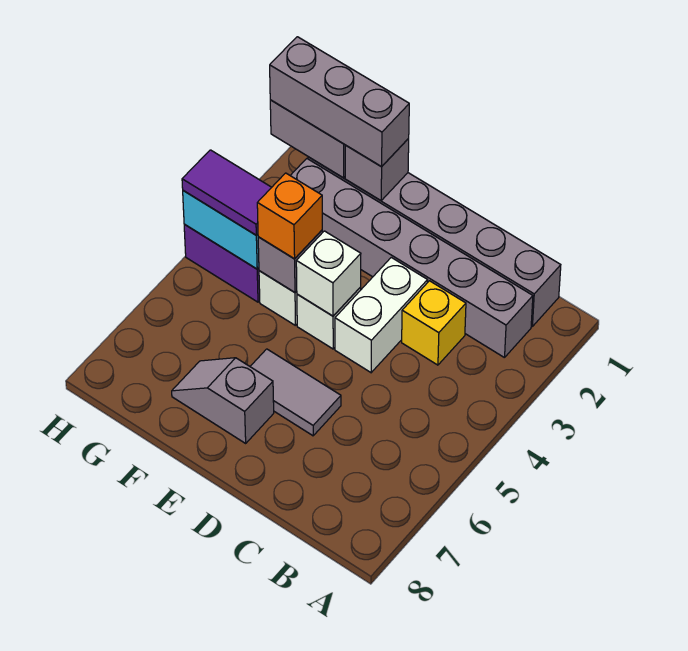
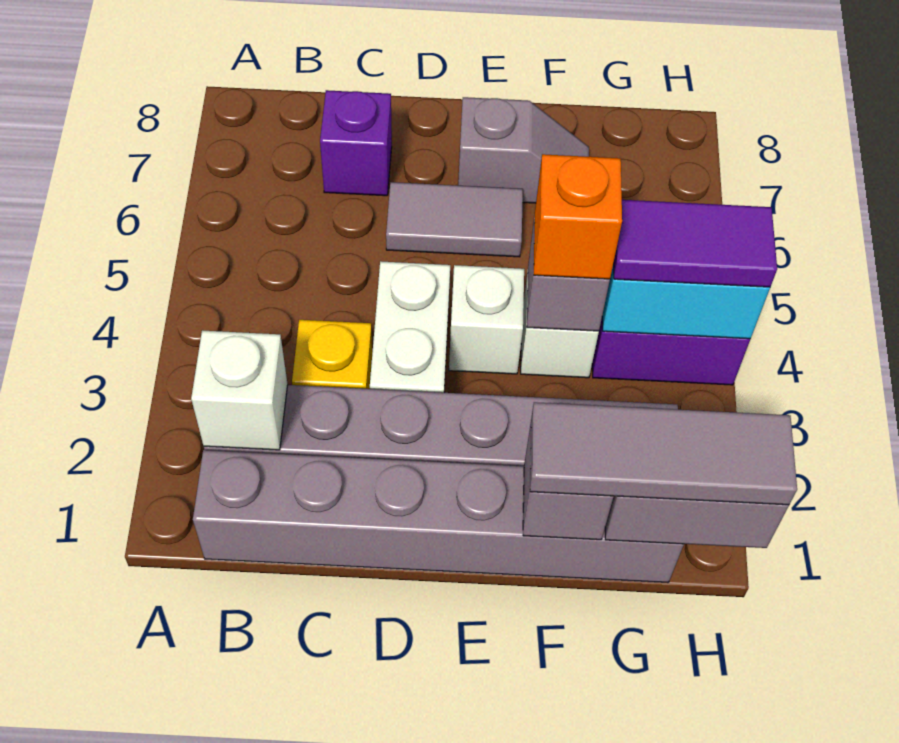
none -> purple brick C7 level 1
white brick E4 level 2 -> white brick B2 level 2
grey brick F1:H1 level 3 -> grey tile F1:H1 level 3

